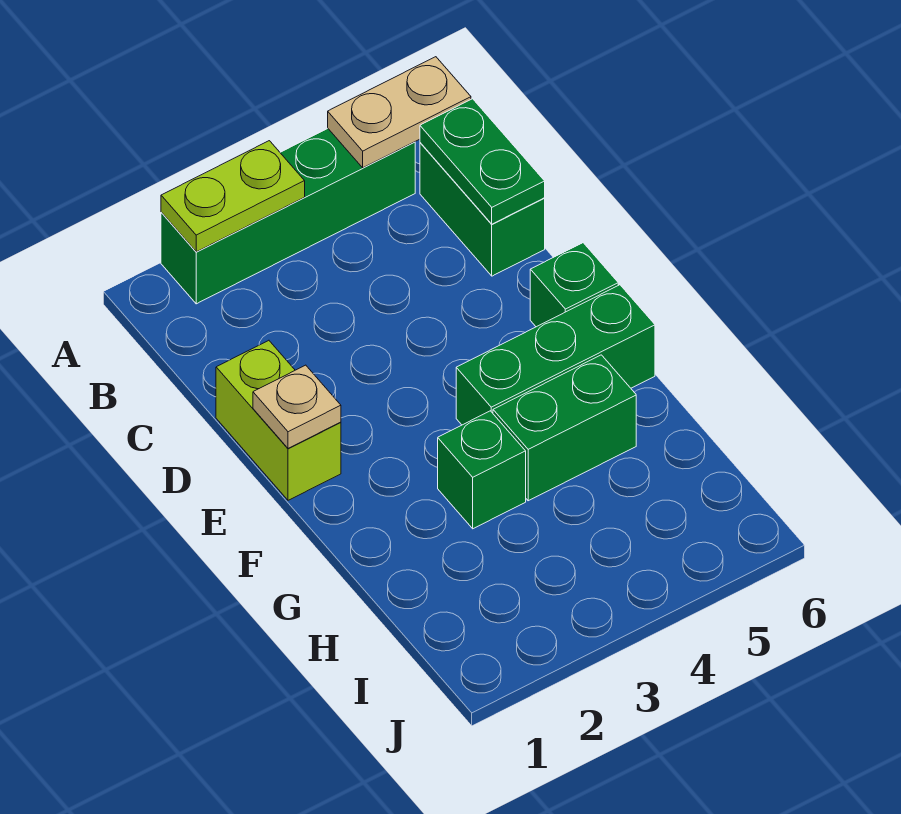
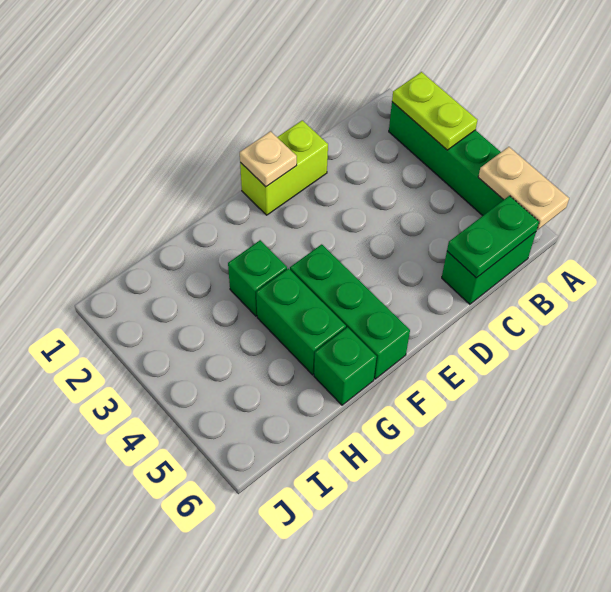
green brick E6 level 1 -> green brick G6 level 1

